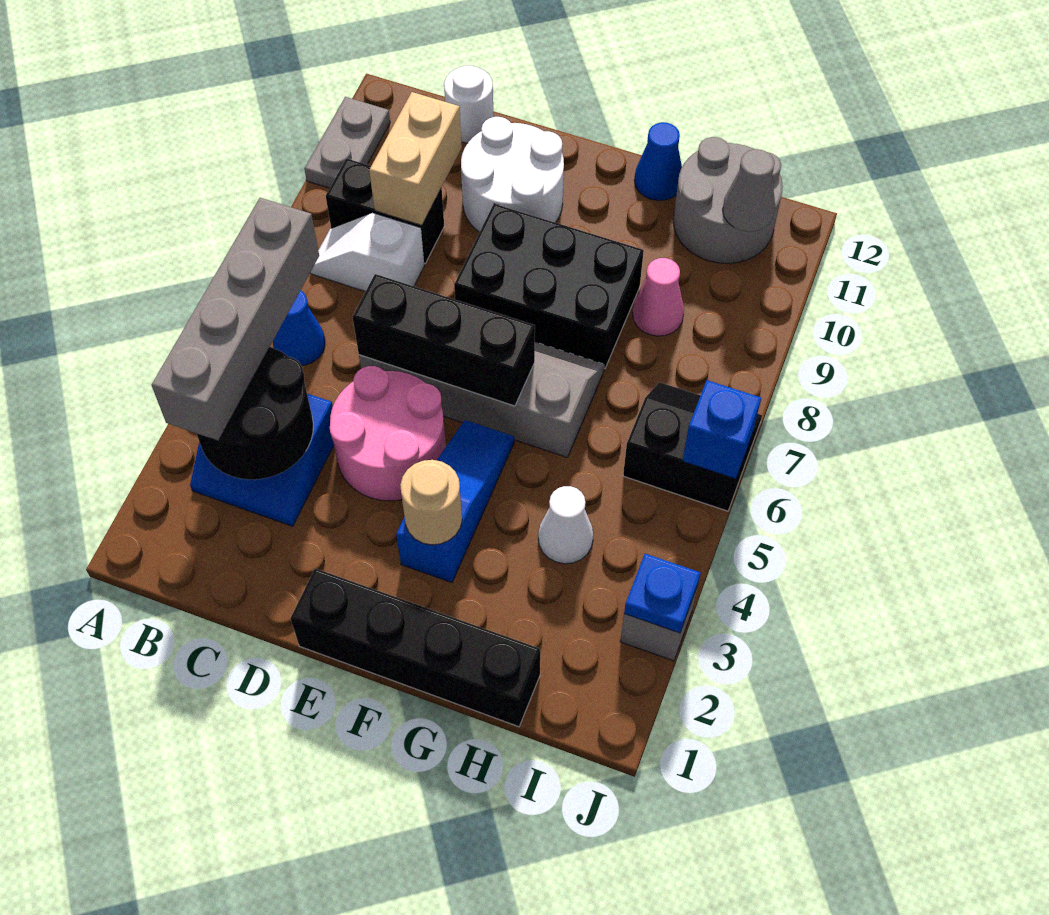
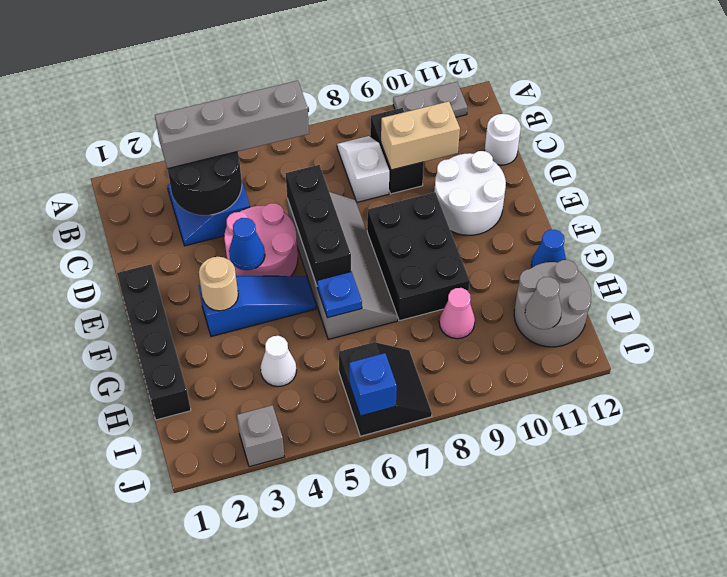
blue cone B6 level 1 -> blue cone E4 level 2
blue plate J3 level 2 -> blue plate G6 level 2

